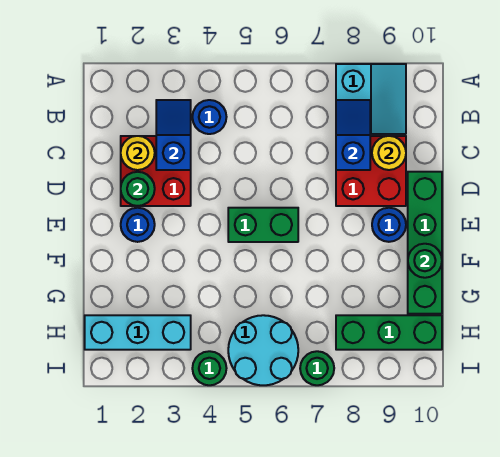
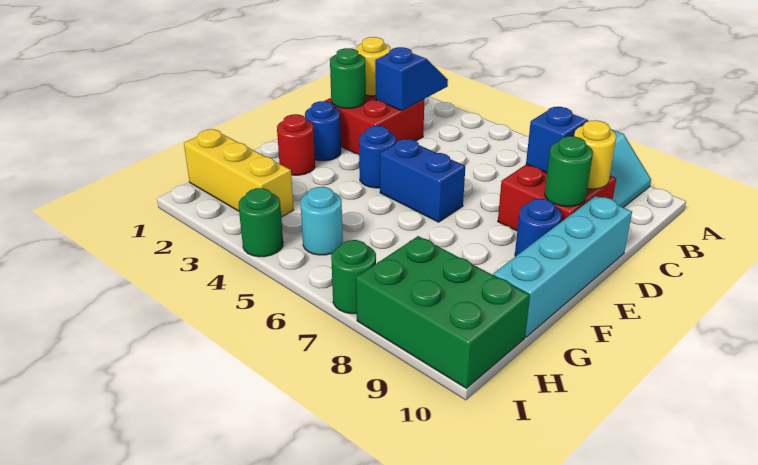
blue round brick B4 level 1 -> blue round brick E4 level 1
green brick D10:G10 level 1 -> cyan brick D10:G10 level 1
green brick E5:E6 level 1 -> blue brick E5:E6 level 1
none -> red round brick F2 level 1
green round brick F10 level 2 -> green round brick D9 level 2
cyan brick H1:H3 level 1 -> yellow brick H1:H3 level 1
cyan round brick H5:I6 level 1 -> cyan round brick H5 level 1
green brick H8:H10 level 1 -> green brick H8:I10 level 1

